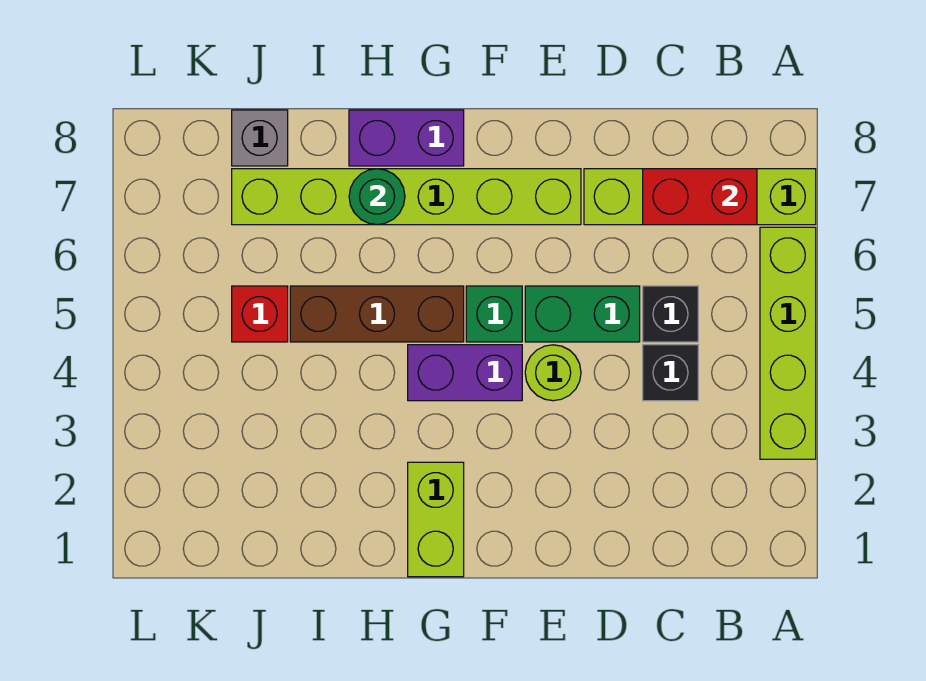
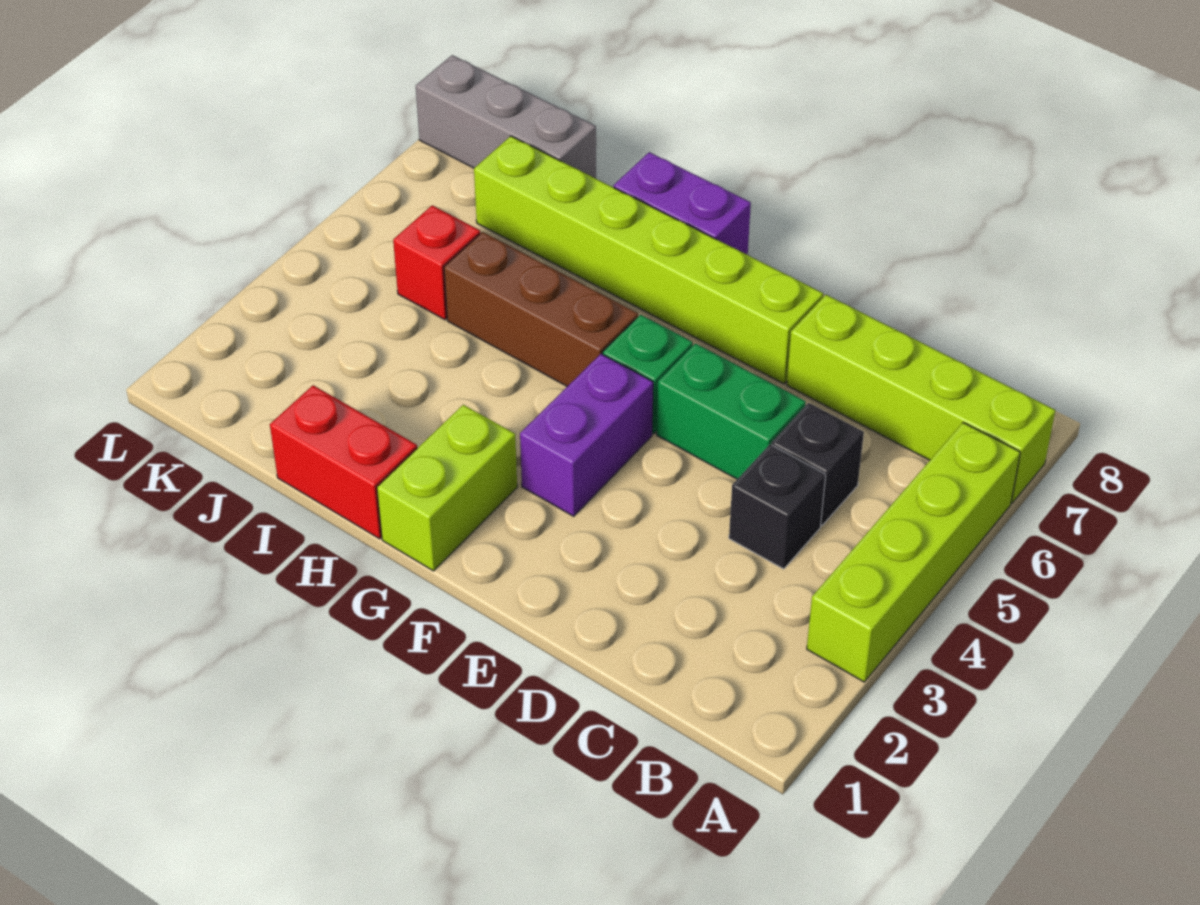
red brick B7:C7 level 2 -> red brick H1:I1 level 1
lime round brick E4 level 1 -> none
purple brick F4:G4 level 1 -> purple brick F3:F4 level 1
green round brick H7 level 2 -> none
grey brick J8 level 1 -> grey brick J8:L8 level 1

